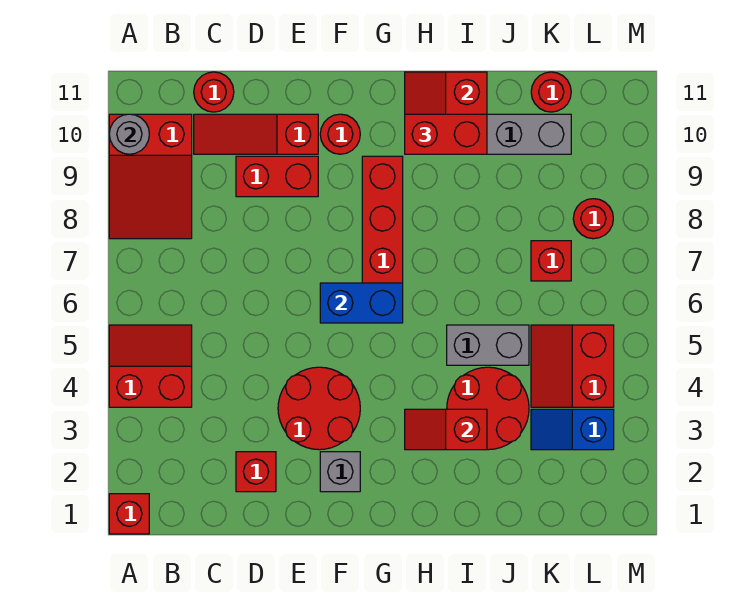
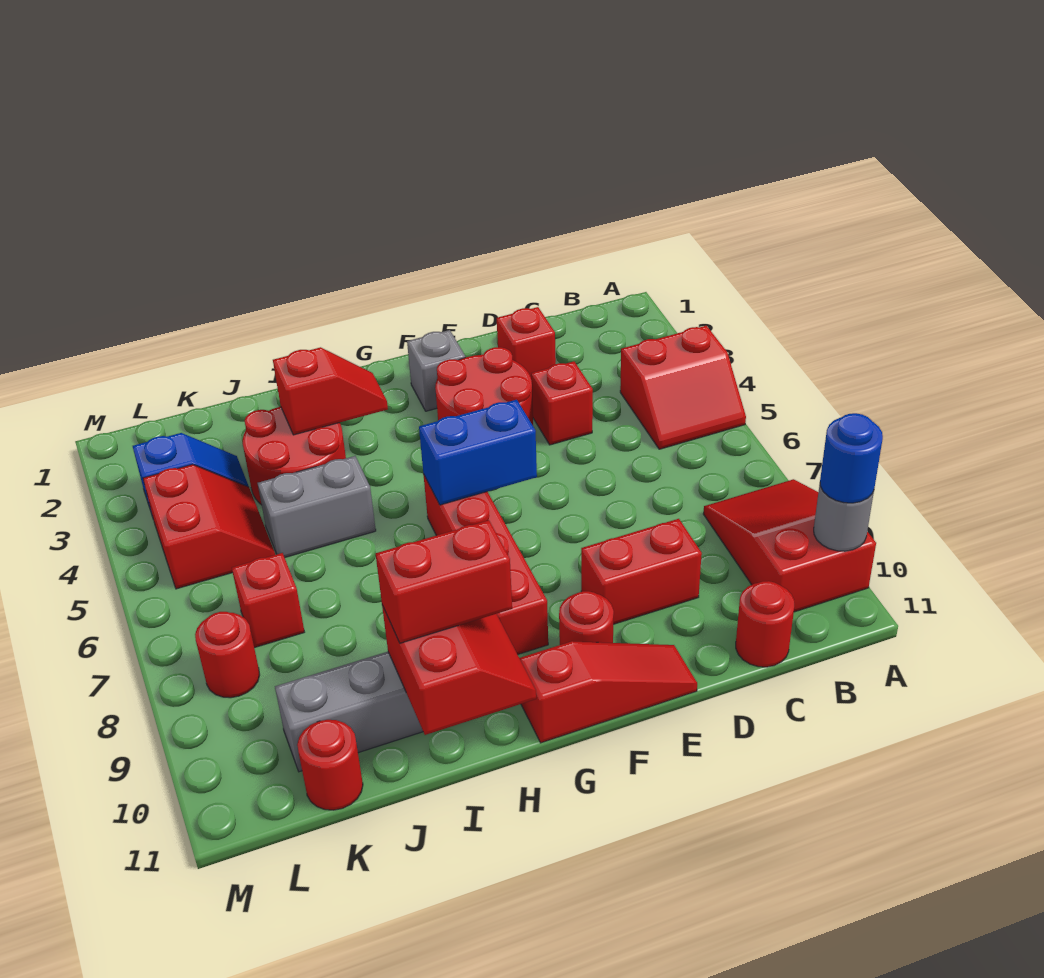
red brick A1 level 1 -> red brick D4 level 1
none -> blue round brick A10 level 3
red slope C10:E10 level 1 top E -> red slope E11:G11 level 1 top G

